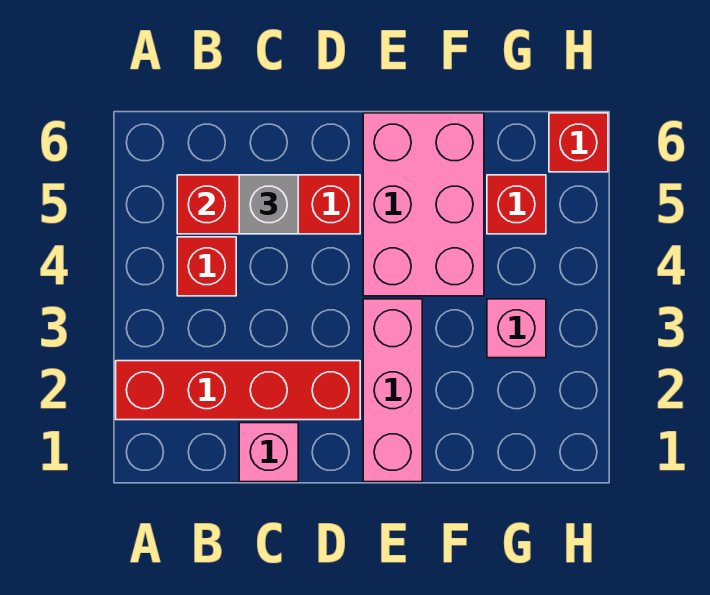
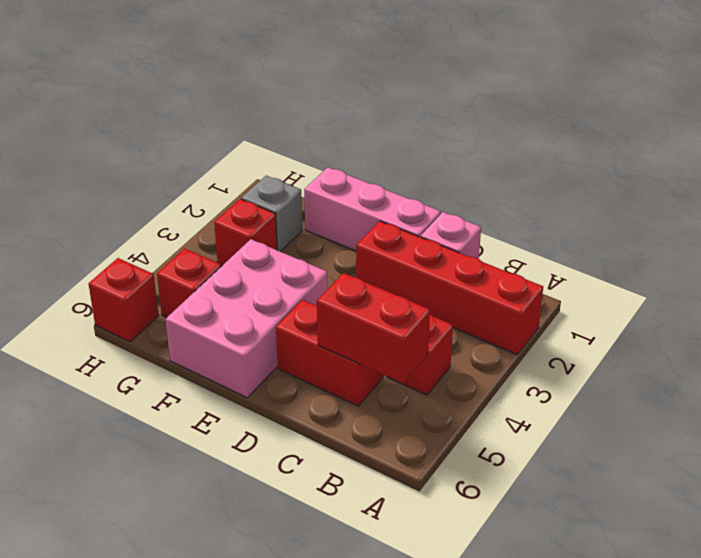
grey brick C5 level 3 -> grey brick G2 level 1
pink brick E1:E3 level 1 -> pink brick D1:F1 level 1
pink brick G3 level 1 -> red brick G3 level 1

